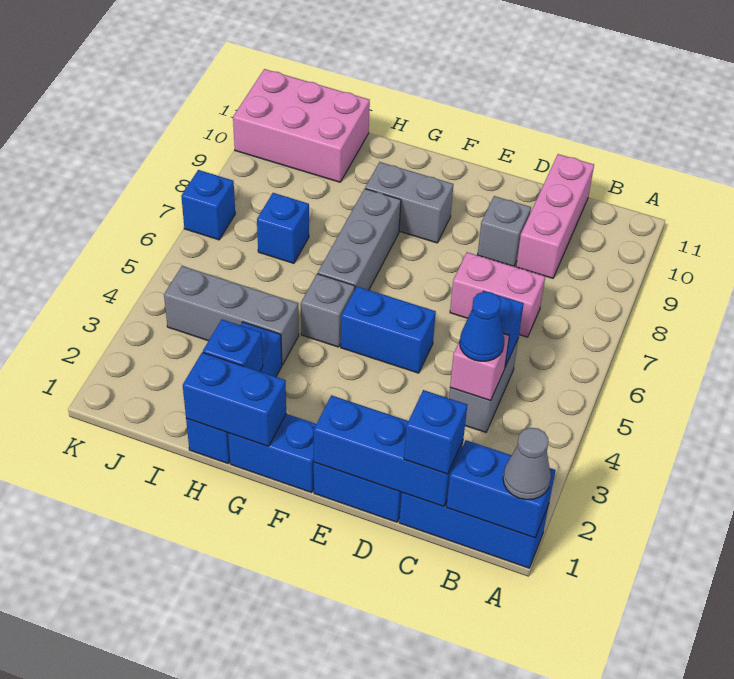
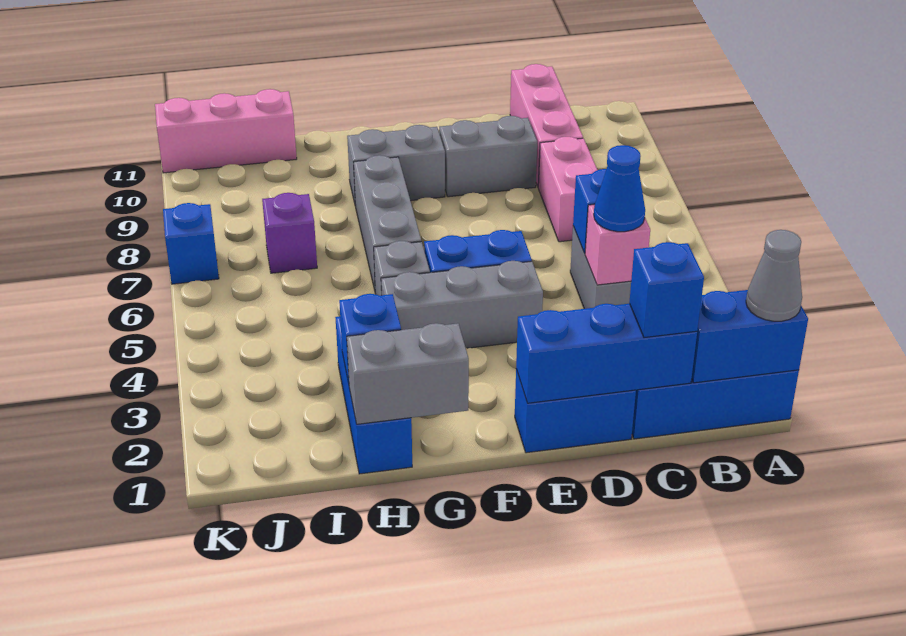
pink brick C7:D7 level 1 -> pink brick C7:C8 level 1
grey brick D9 level 1 -> grey brick D9:E9 level 1
blue brick F1:G1 level 1 -> none
blue brick G1:H1 level 2 -> grey brick G1:H1 level 2
grey brick H4:J4 level 1 -> grey brick E4:G4 level 1
blue brick I7 level 1 -> purple brick I7 level 1
pink brick I10:K11 level 1 -> pink brick I11:K11 level 1

